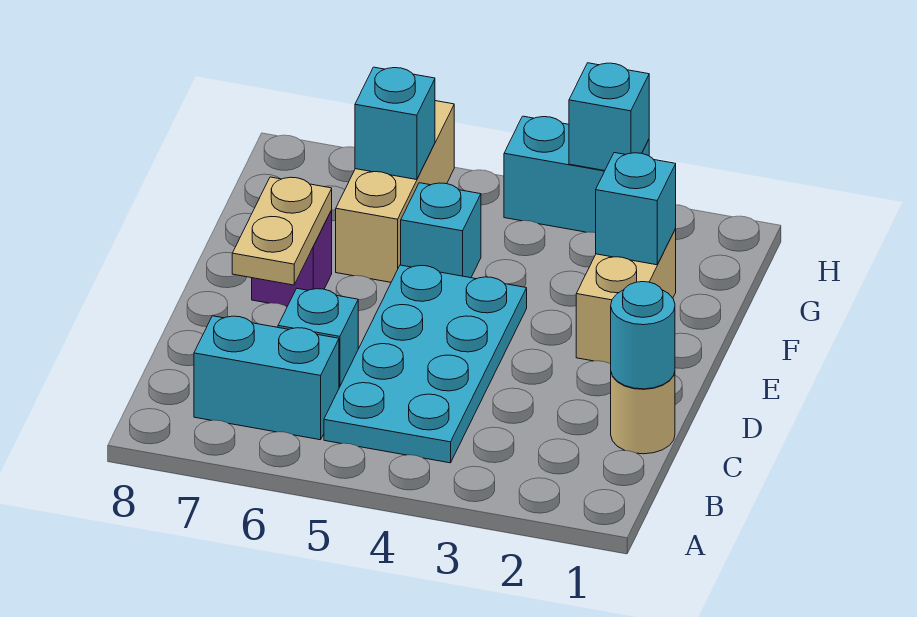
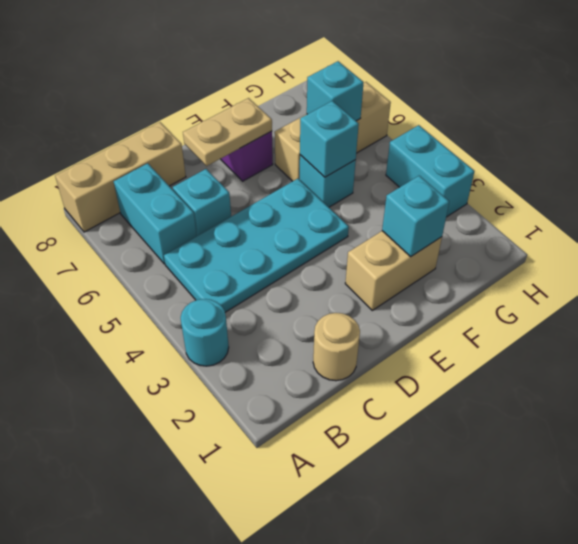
none -> tan brick A8:C8 level 1
cyan round brick C1 level 2 -> cyan round brick A3 level 1
cyan brick H3 level 2 -> cyan brick F5 level 2

